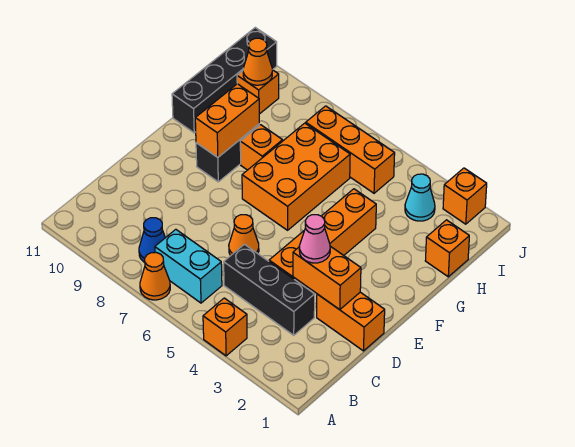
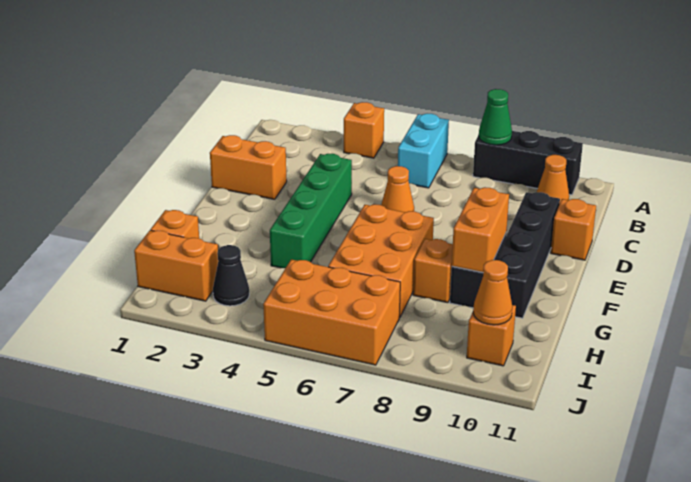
orange cone A7 level 1 -> orange cone B10 level 1
none -> green cone A8 level 2
cyan brick B6:B7 level 1 -> cyan brick A6:B6 level 1
blue cone B8 level 1 -> none
black brick C3:C5 level 1 -> black brick A8:A10 level 1
orange brick D2:D3 level 2 -> orange brick I1:I2 level 1
pink cone D3 level 3 -> none
orange brick D4:G4 level 1 -> green brick D4:G4 level 1
black brick G11:J11 level 1 -> black brick D10:G10 level 1
cyan cone I3 level 1 -> black cone I3 level 1
orange brick I5:I7 level 1 -> orange brick I5:J7 level 1
orange brick J2 level 1 -> orange brick D11 level 1

